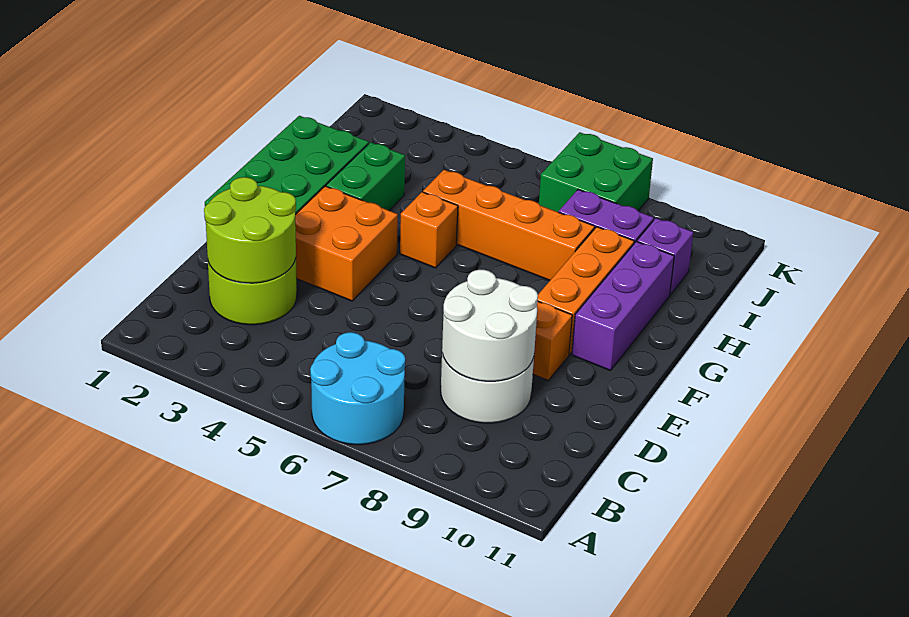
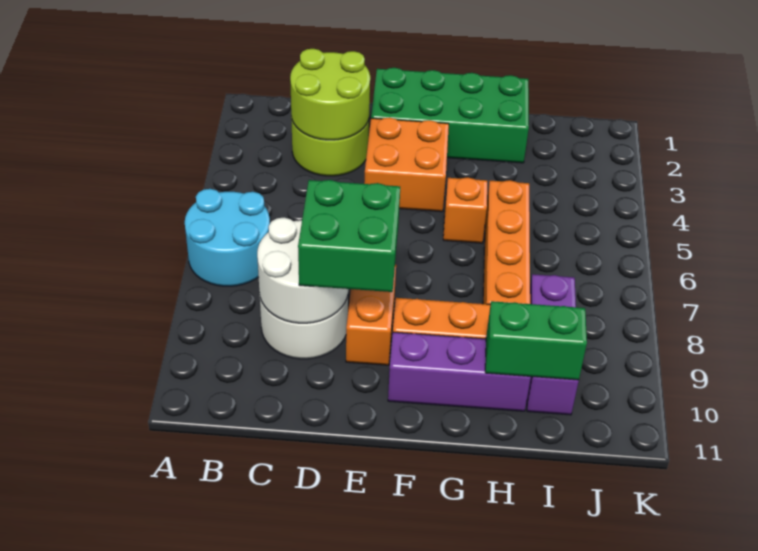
green brick G3:H3 level 1 -> green brick H10:I10 level 2
green brick J7:K8 level 1 -> green brick D8:E9 level 3

